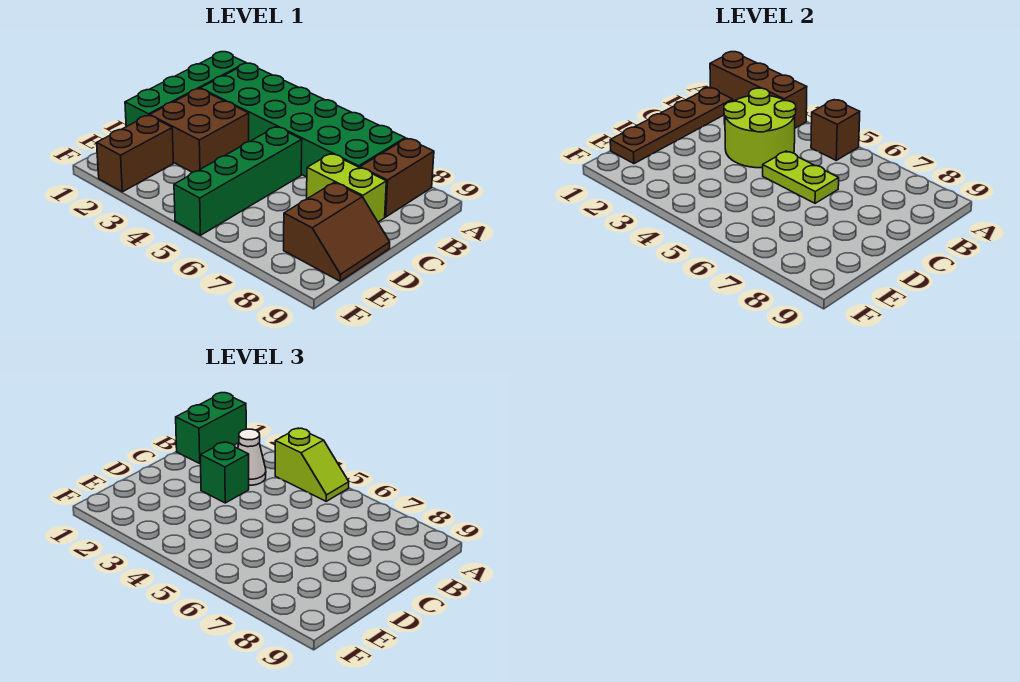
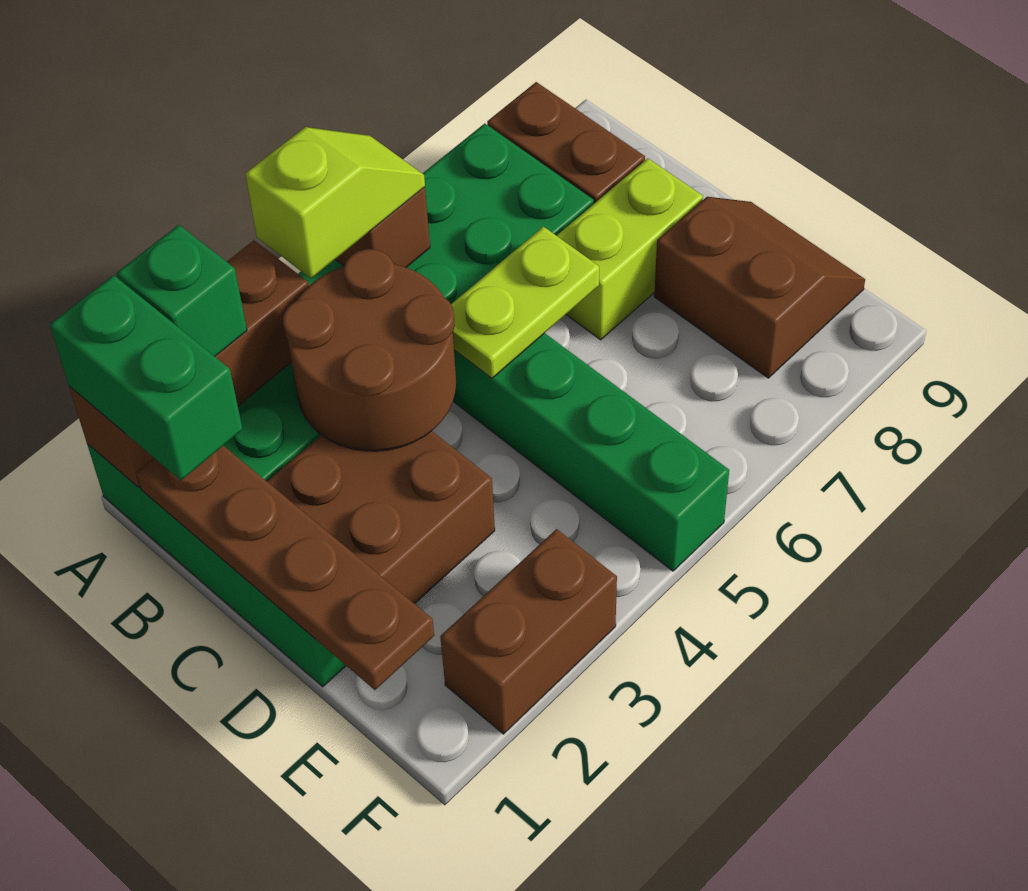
lime round brick B3:C4 level 2 -> brown round brick B3:C4 level 2
white cone B3 level 3 -> none
green brick C3 level 3 -> green brick A2 level 3
brown brick E2:F2 level 1 -> brown brick F2:F3 level 1

